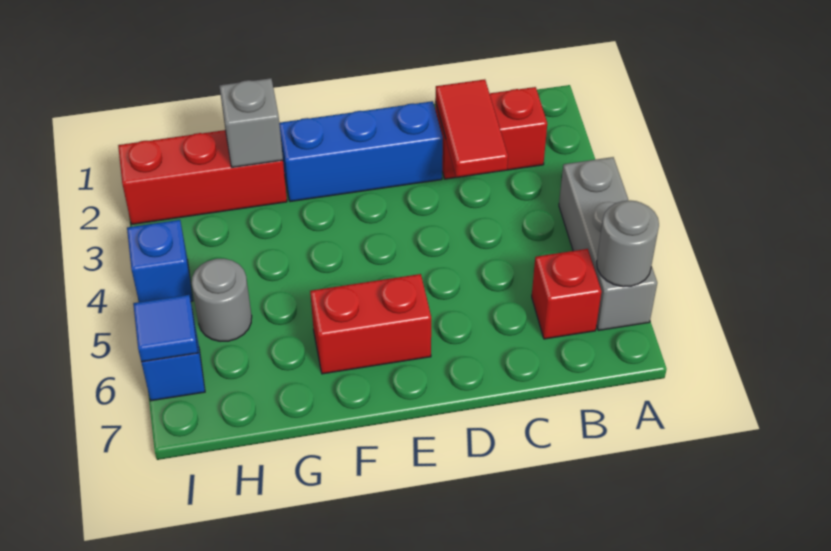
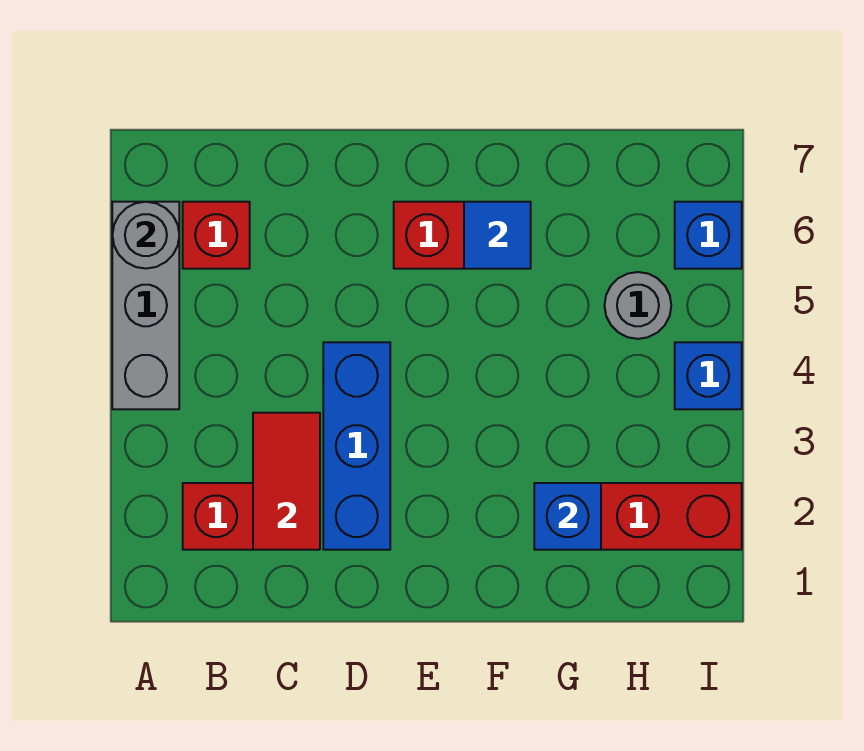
blue brick D2:F2 level 1 -> blue brick D2:D4 level 1
grey brick G2 level 2 -> blue brick G2 level 2
blue tile I6 level 2 -> blue tile F6 level 2

